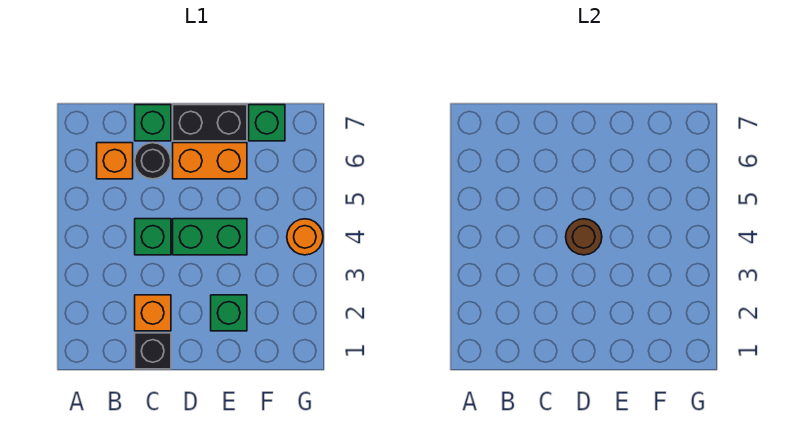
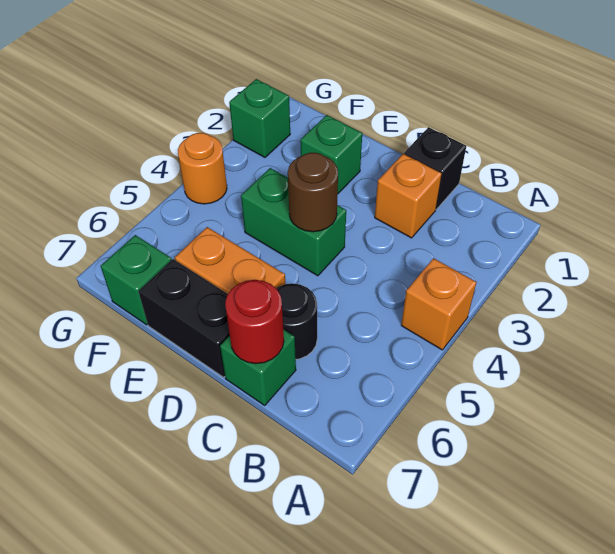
orange brick B6 level 1 -> orange brick A4 level 1
green brick C4 level 1 -> green brick G2 level 1
none -> red round brick C7 level 2

